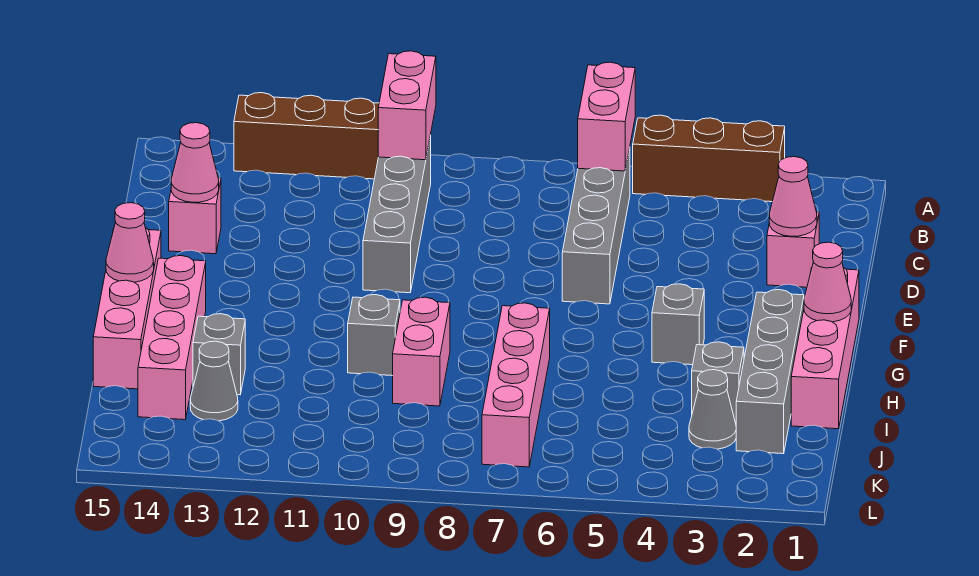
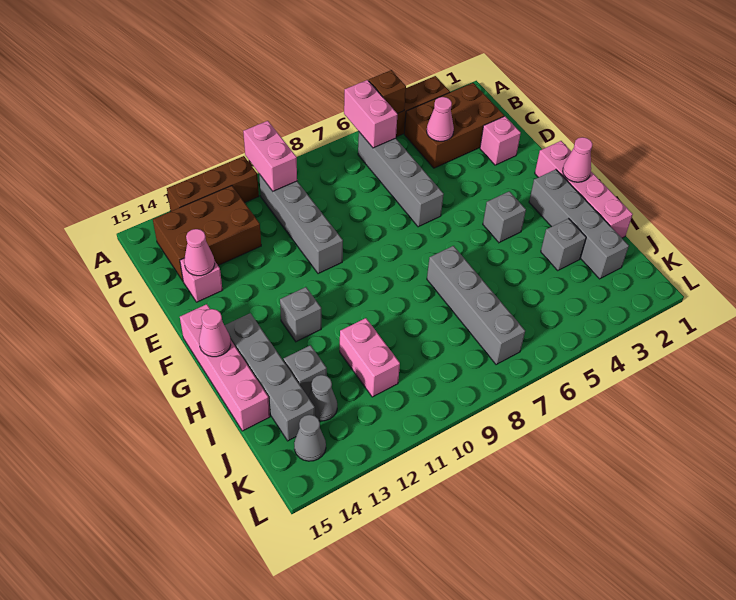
none -> brown brick A5 level 2
none -> brown brick B2:C4 level 1
none -> brown brick B12:C14 level 1
pink cone D2 level 2 -> pink cone C4 level 2
pink brick G14:J14 level 1 -> grey brick G14:J14 level 1
pink brick H7:K7 level 1 -> grey brick H7:K7 level 1
pink brick H9:I9 level 1 -> pink brick I11:J11 level 1
grey brick H10 level 1 -> grey brick G12 level 1
grey cone J3 level 1 -> grey cone K14 level 1

